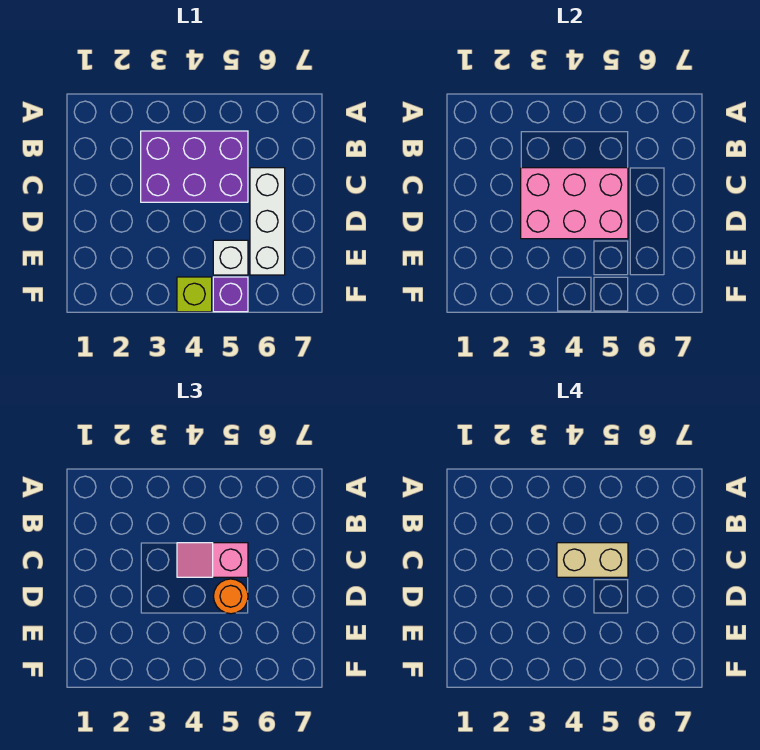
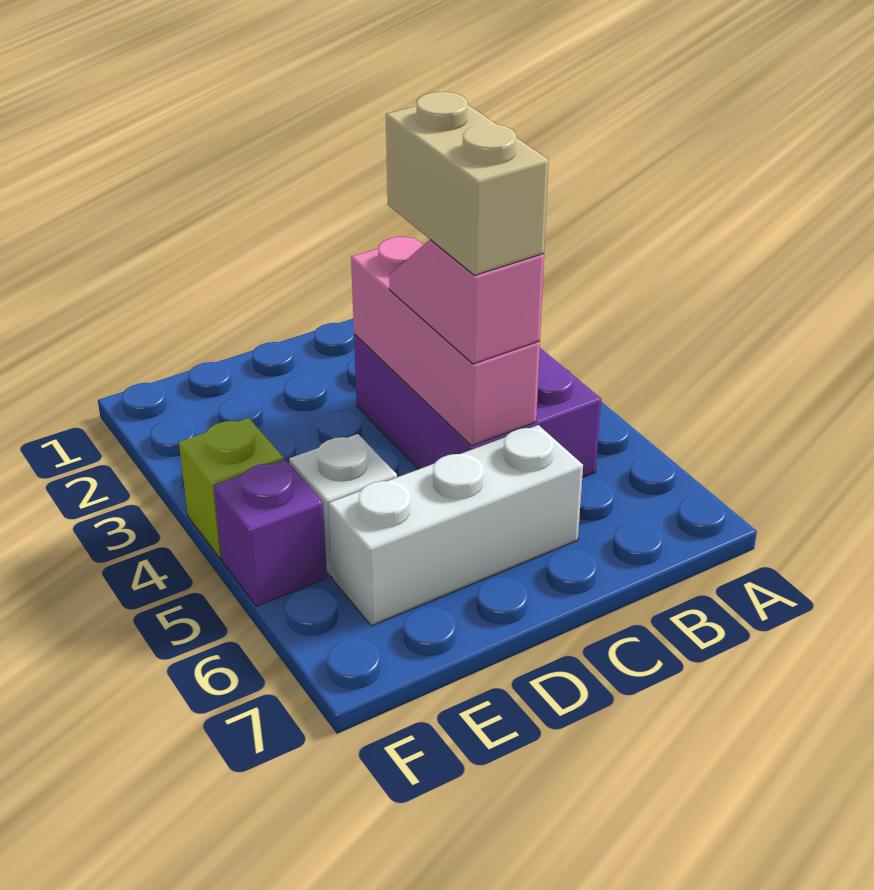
pink brick C3:D5 level 2 -> pink brick C3:C5 level 2
orange round brick D5 level 3 -> none

